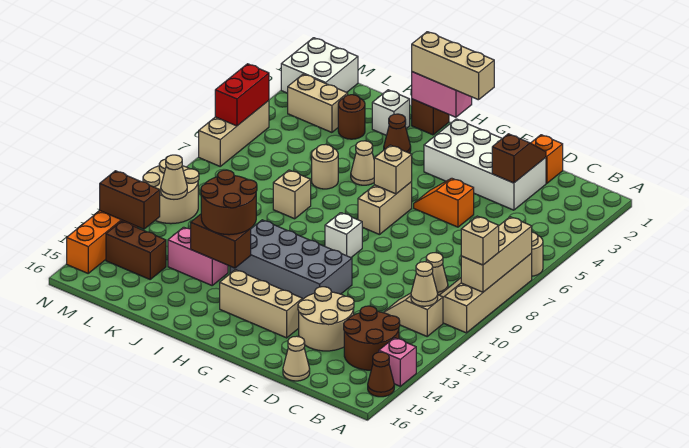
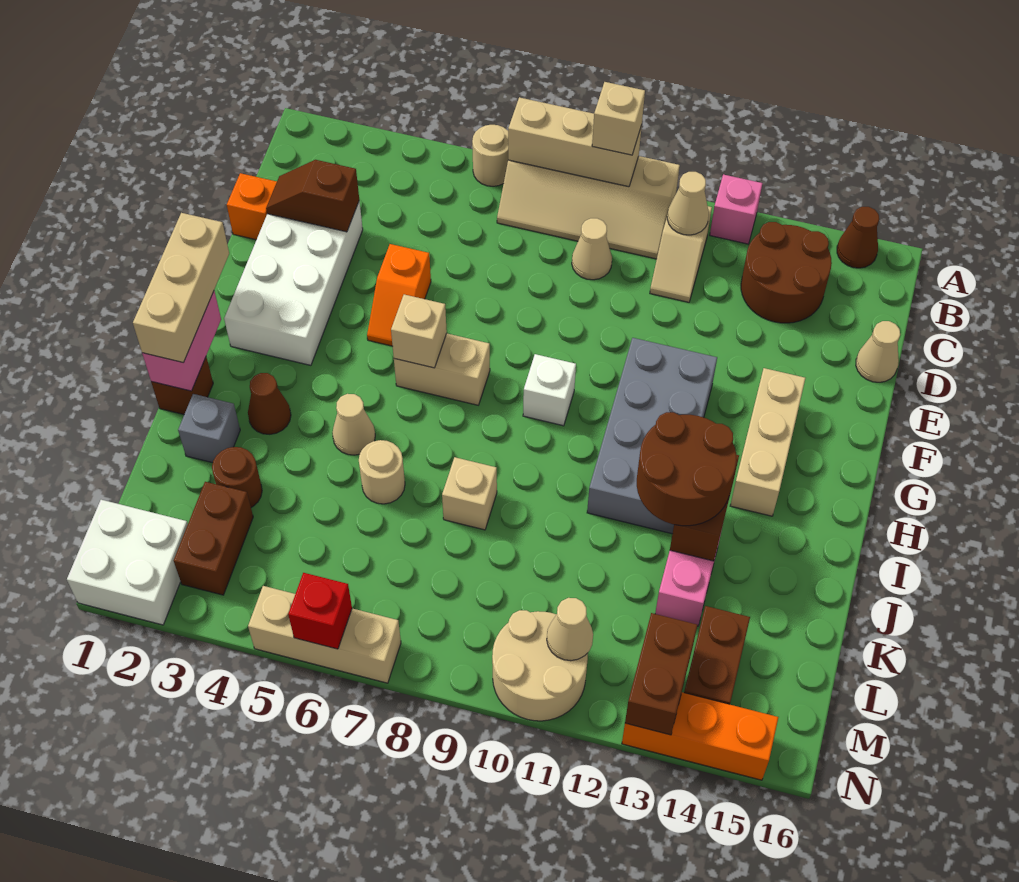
pink brick A14 level 1 -> pink brick A12 level 1
tan round brick D13:E14 level 1 -> none
white brick J2 level 1 -> grey brick J2 level 1
tan brick L3:M3 level 1 -> brown brick L3:M3 level 1
red brick N5:N6 level 2 -> red brick N6 level 2

